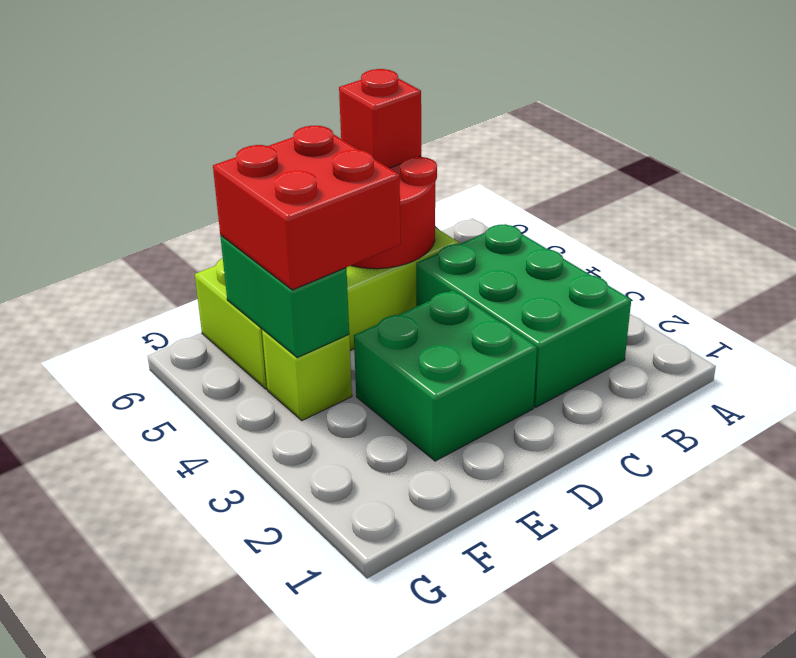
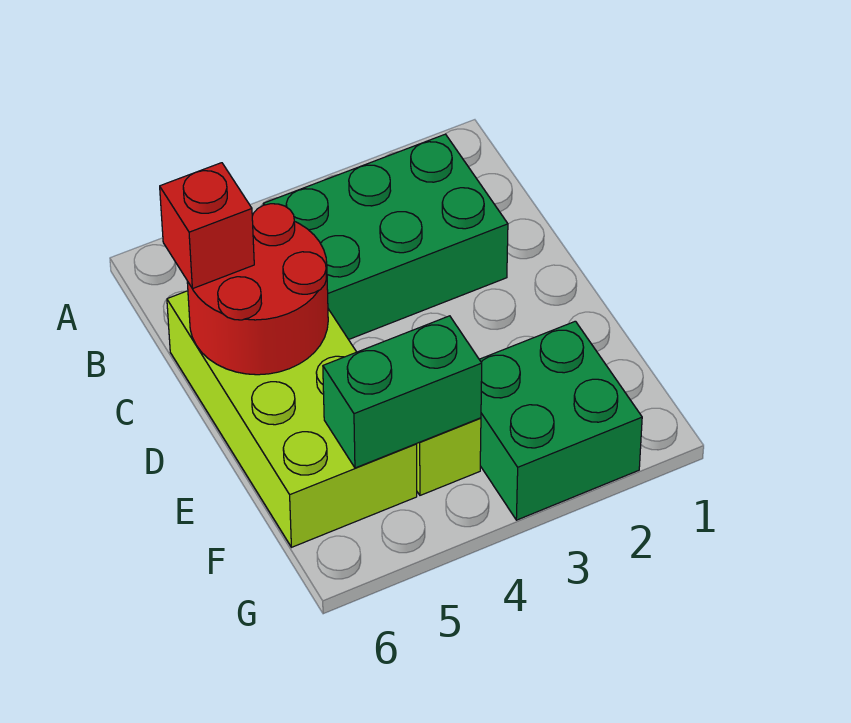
green brick D2:E3 level 1 -> green brick F2:G3 level 1
red brick E4:F5 level 3 -> none

